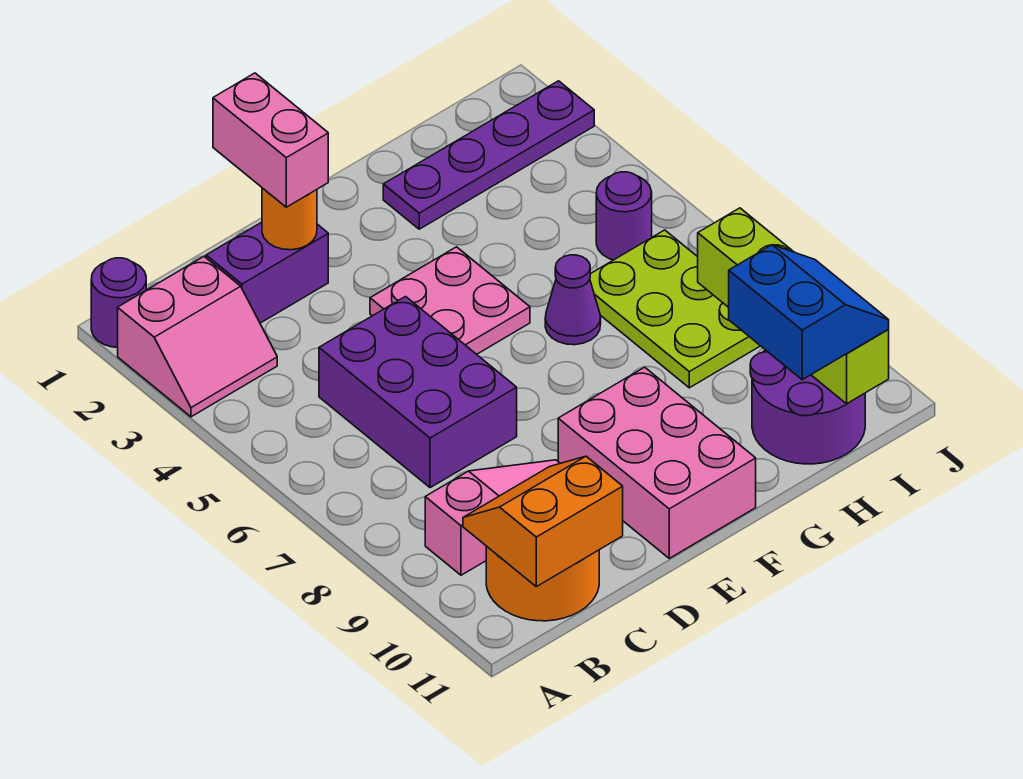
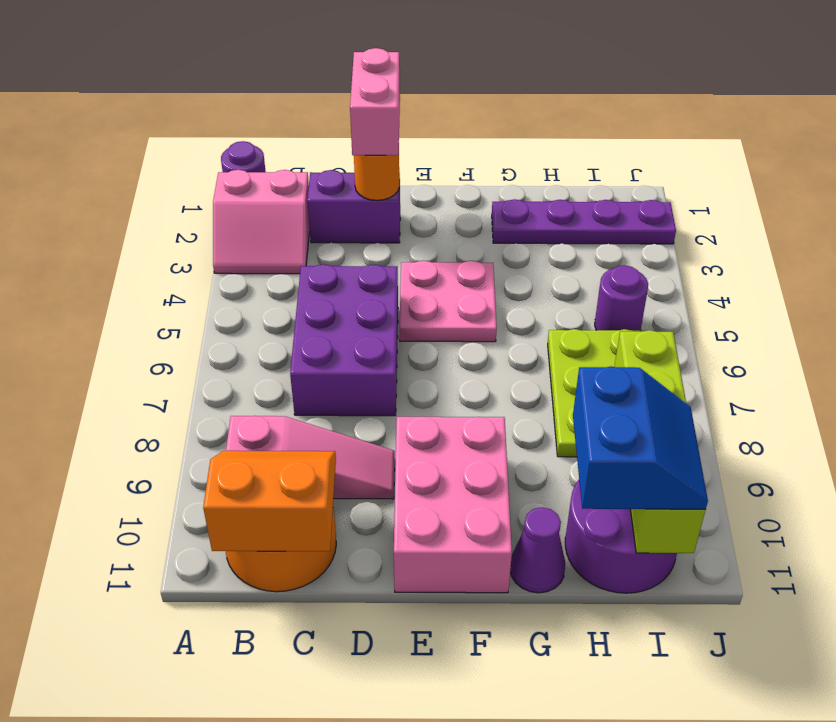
purple cone G6 level 1 -> purple cone G11 level 1

